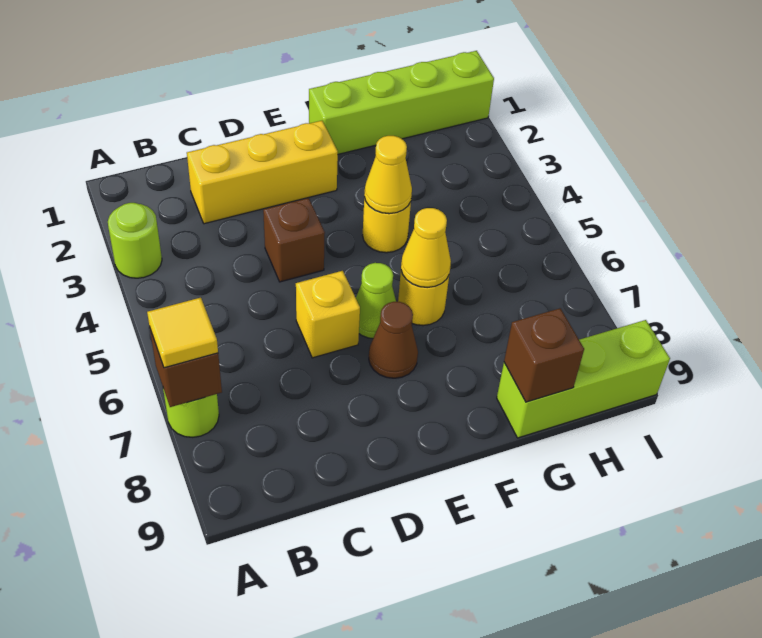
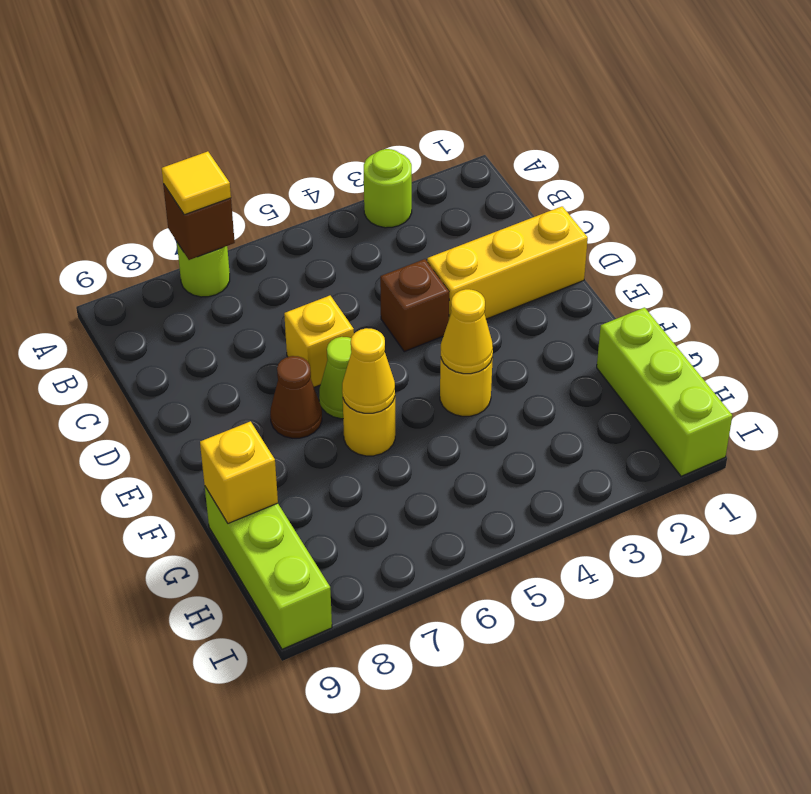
yellow brick C2:E2 level 1 -> yellow brick D1:D3 level 1
lime brick F1:I1 level 1 -> lime brick G1:I1 level 1
brown brick G9 level 2 -> yellow brick G9 level 2

